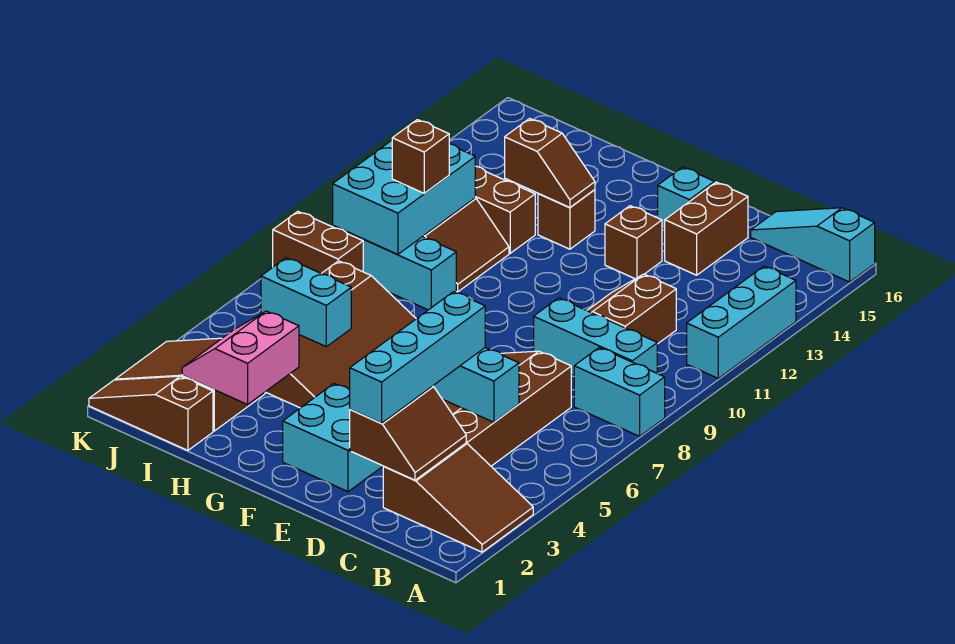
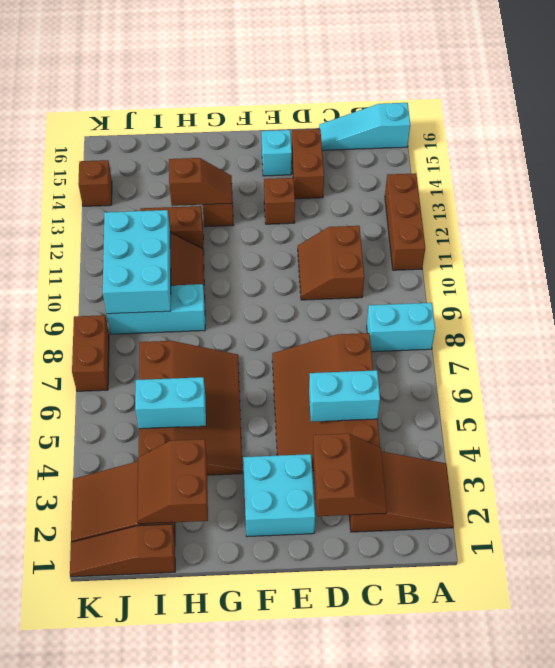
cyan brick A11:A13 level 1 -> brown brick A11:A13 level 1
cyan brick B9:D9 level 1 -> none
cyan brick D2:D5 level 3 -> none
pink slope H2:I3 level 2 top H -> brown slope H2:I3 level 2 top H
brown brick I10 level 3 -> brown brick K14 level 1
brown brick J8:K8 level 1 -> brown brick K7:K8 level 1

